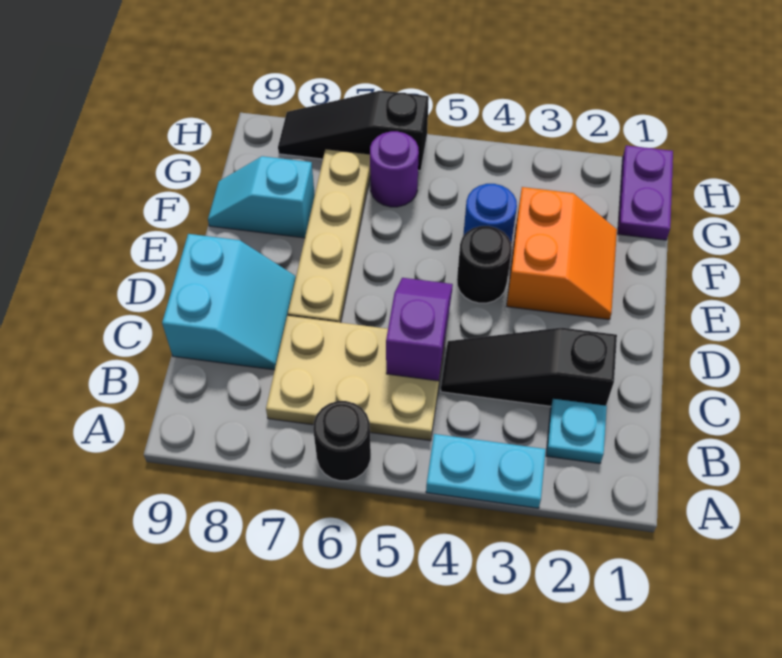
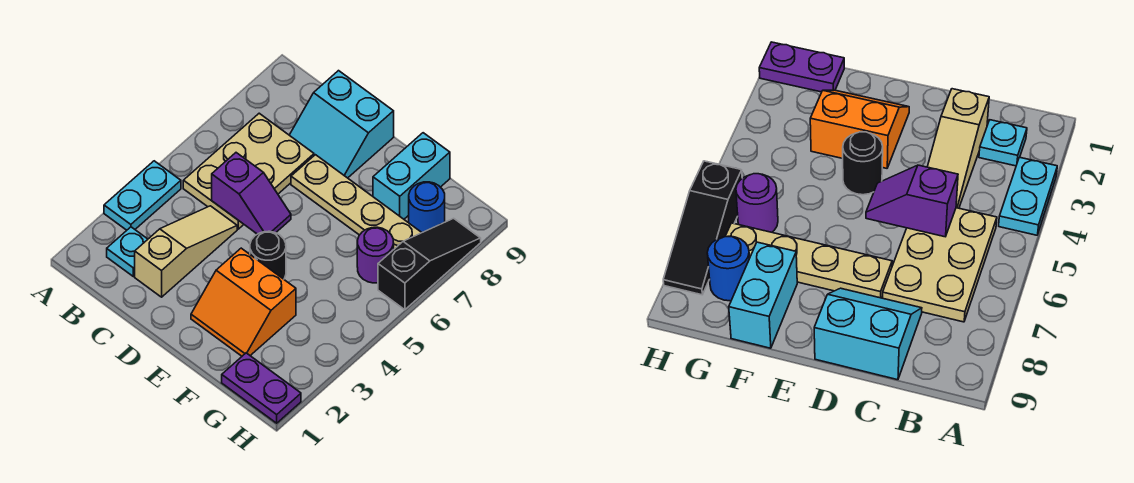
black round brick A6 level 1 -> none
black slope C2:C4 level 1 top 2 -> tan slope C2:C4 level 1 top 2
blue round brick F4 level 1 -> blue round brick G8 level 1
cyan slope F8:F9 level 1 top 8 -> cyan brick F8:F9 level 1

